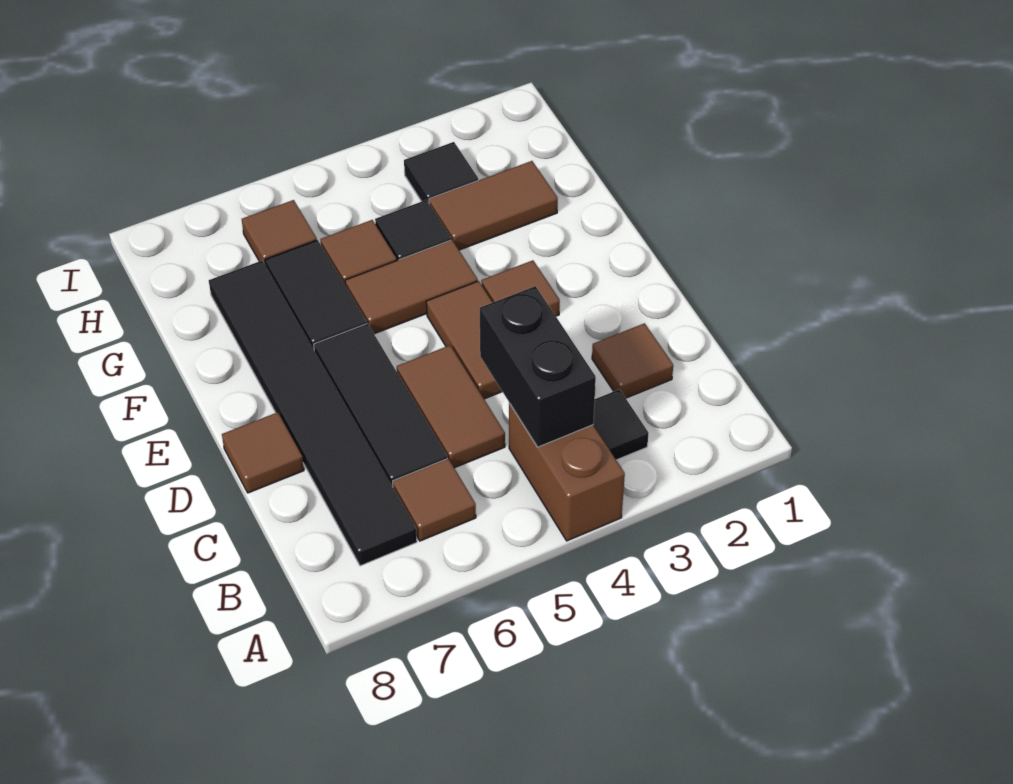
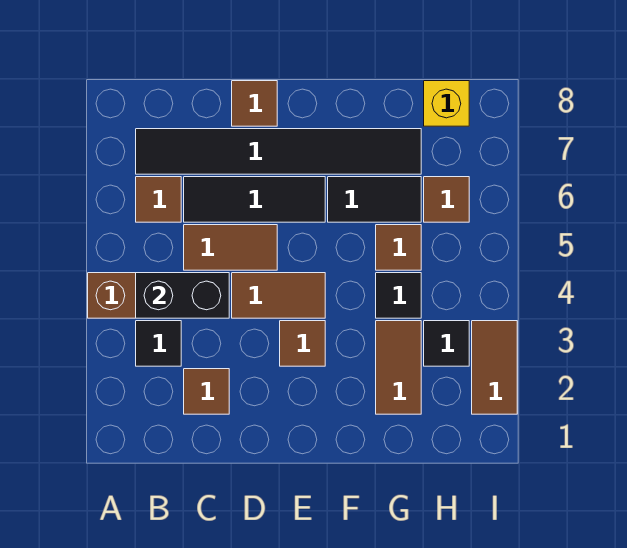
brown tile F4:F5 level 1 -> brown tile I2:I3 level 1
none -> yellow brick H8 level 1

